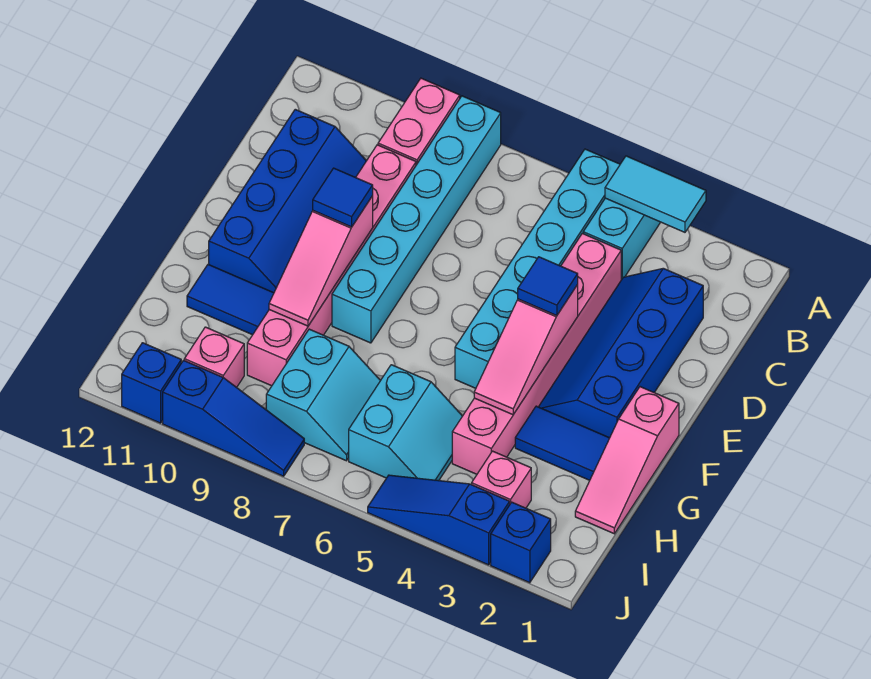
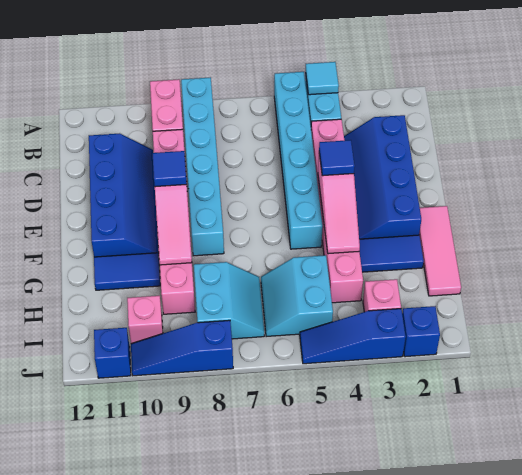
cyan tile A3:A4 level 2 -> cyan tile A4 level 2
pink slope F1:H1 level 1 top F -> pink tile F1:H1 level 1
cyan slope H5:I6 level 1 top 6 -> cyan slope H5:I6 level 1 top 5
blue slope J8:J10 level 1 top 10 -> blue slope J8:J10 level 1 top 8

